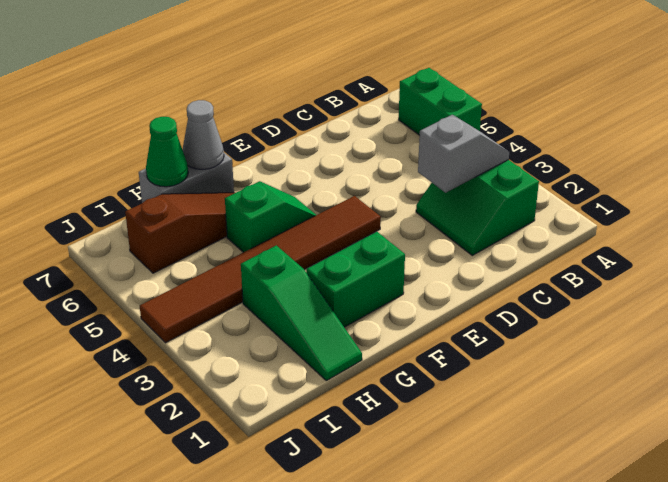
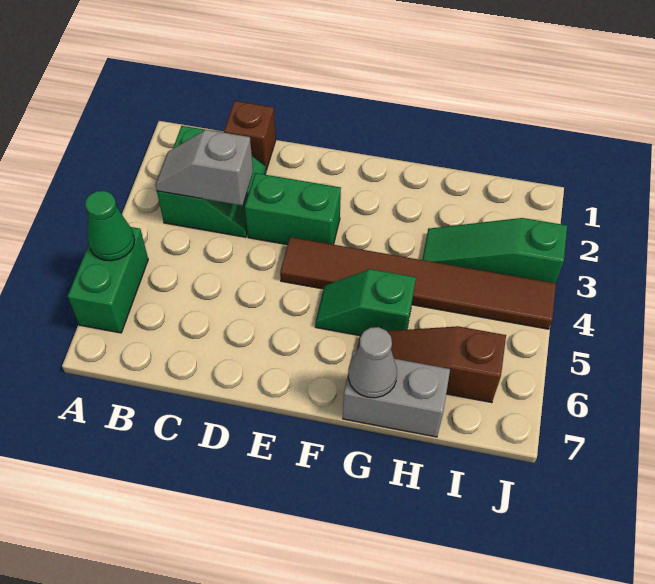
none -> brown brick C1 level 1
green brick F2:G2 level 1 -> green brick D3:E3 level 1
green slope H1:H3 level 1 top 3 -> green slope H3:J3 level 1 top J
green cone H7 level 2 -> green cone A5 level 2

